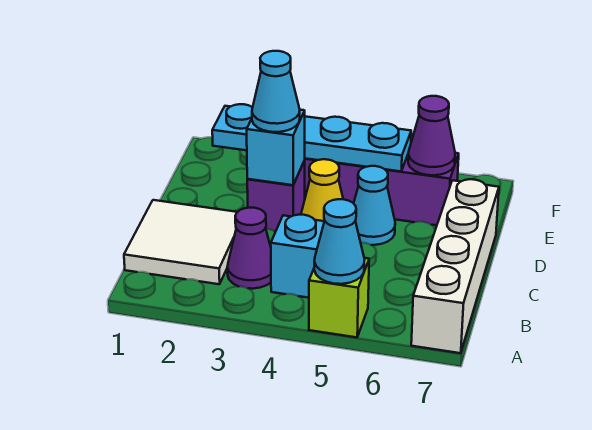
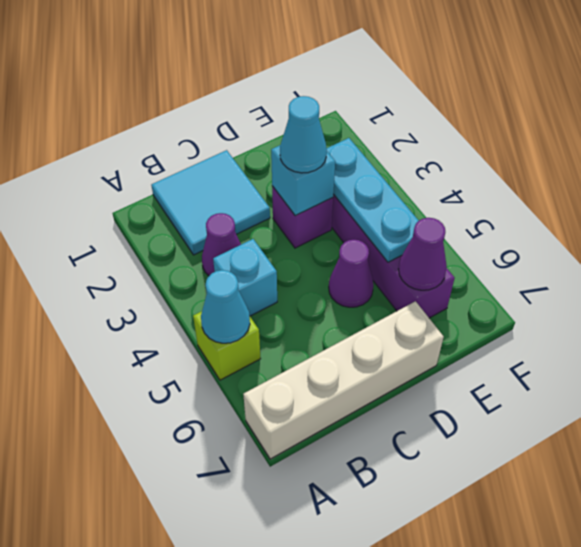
white tile B1:C2 level 1 -> cyan tile B1:C2 level 1
yellow cone D4 level 1 -> none
cyan cone D5 level 1 -> purple cone D5 level 1
cyan plate E2:E5 level 2 -> cyan plate E3:E5 level 2

